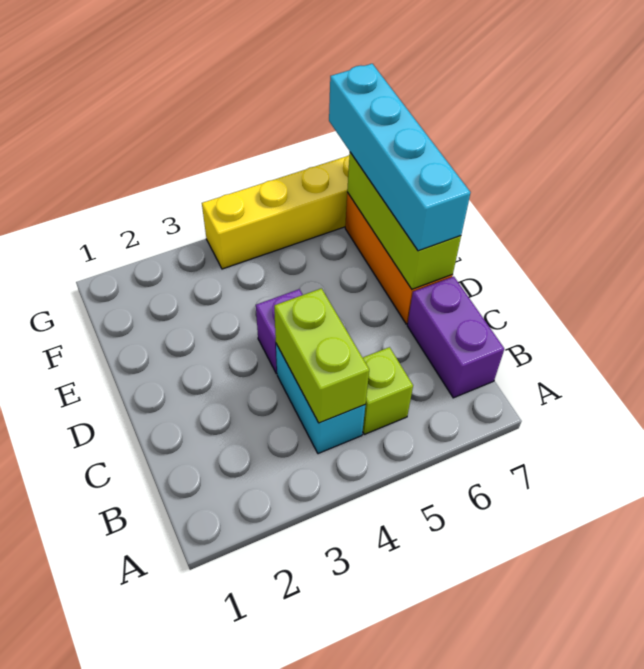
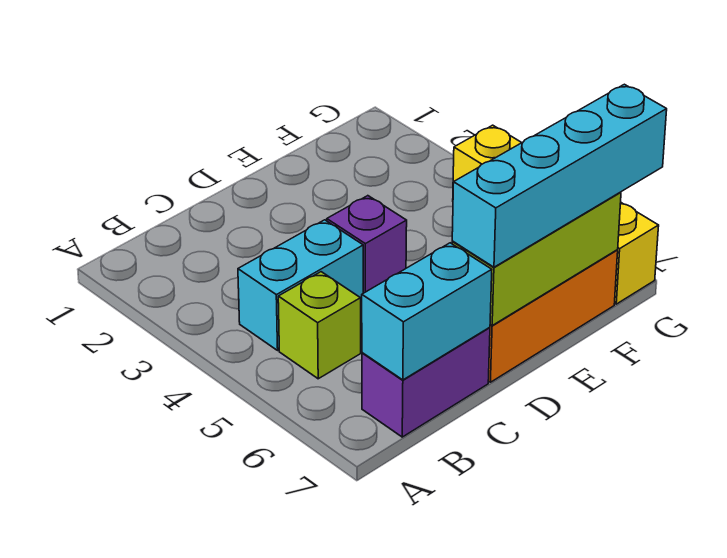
lime brick B4:C4 level 2 -> none
none -> cyan brick B7:C7 level 2

